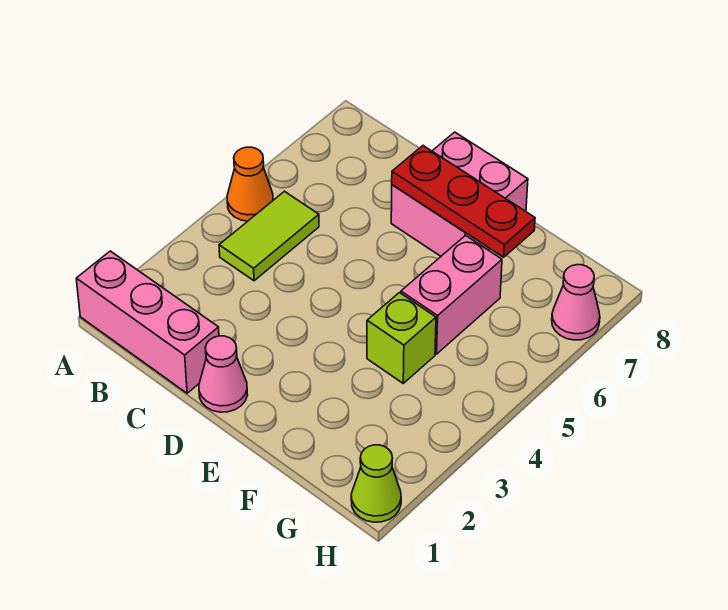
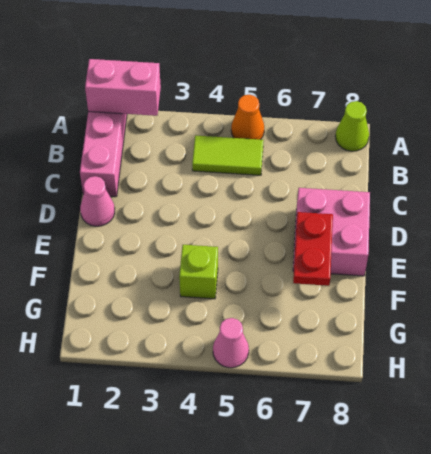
red plate D7:F7 level 2 -> red plate E7:F7 level 2
pink brick F5:F6 level 1 -> pink brick A1:A2 level 2
lime cone H1 level 1 -> lime cone A8 level 1
pink cone H7 level 1 -> pink cone H5 level 1

